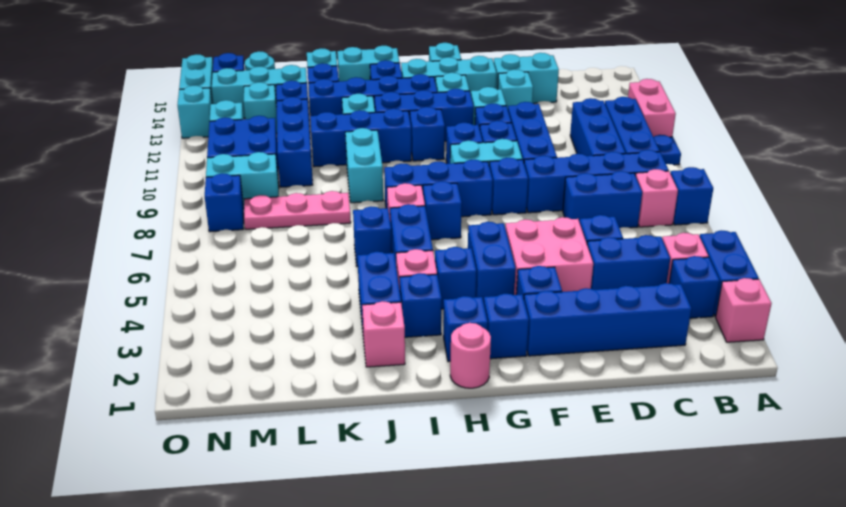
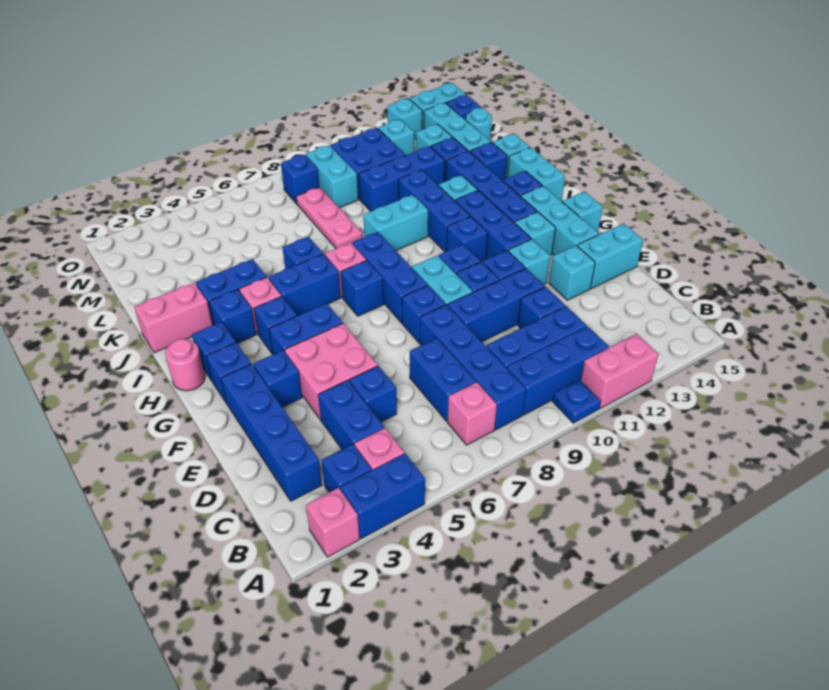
blue brick A7 level 1 -> blue brick D11 level 1
cyan brick D14:E14 level 1 -> cyan brick E14:E15 level 1
pink brick J2 level 1 -> pink brick J1:J2 level 1

